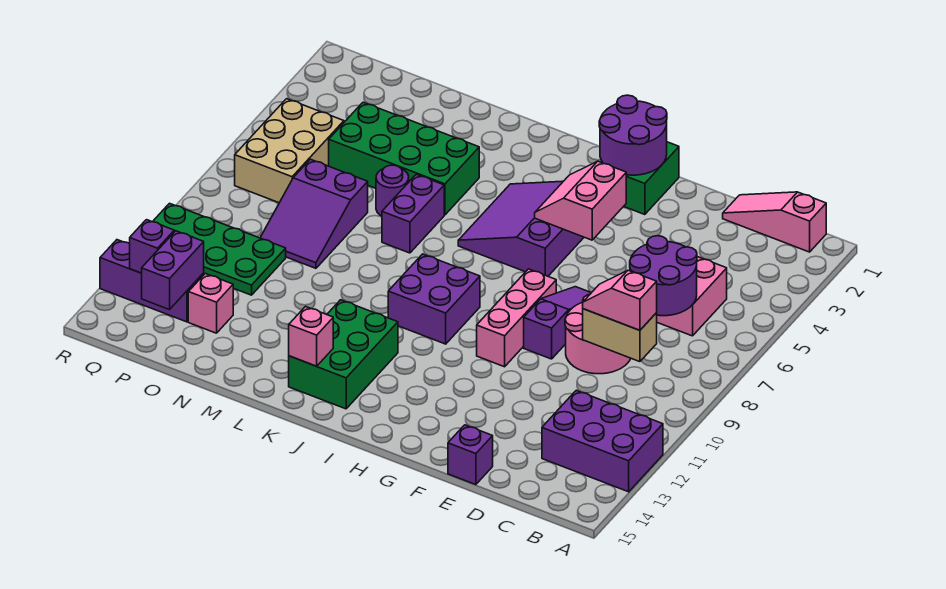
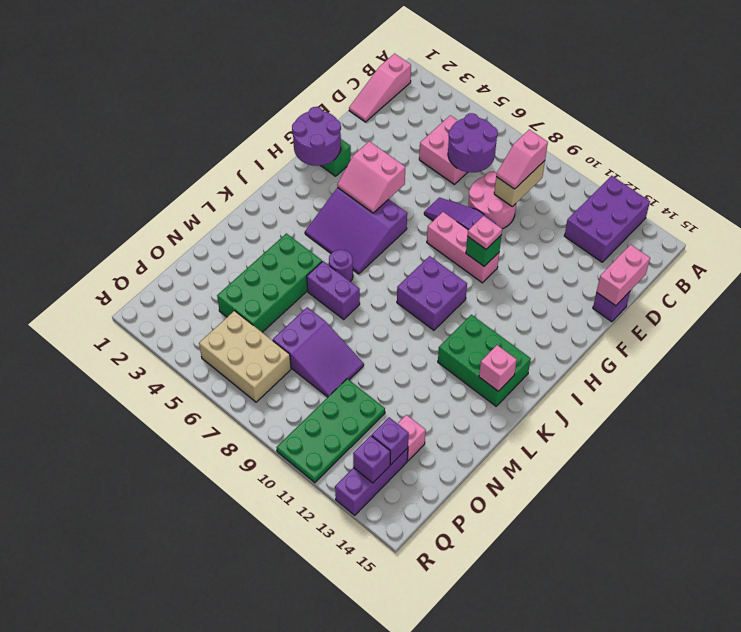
none -> pink brick D15:E15 level 2
none -> green brick G10 level 2
none -> pink plate G10 level 3
purple round brick M6 level 1 -> purple round brick K6 level 1
purple brick P13:P14 level 2 -> purple brick P13 level 2

